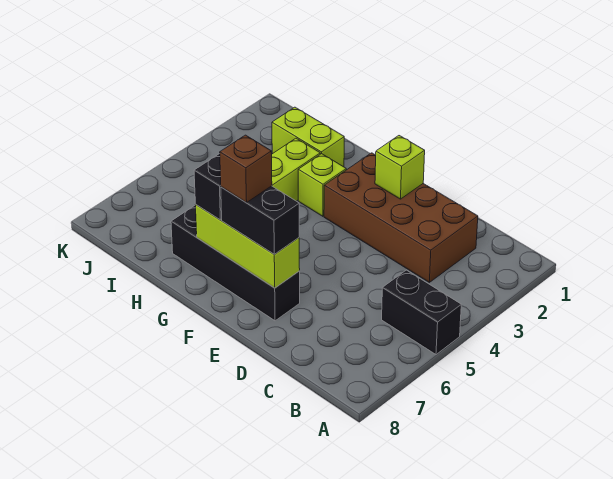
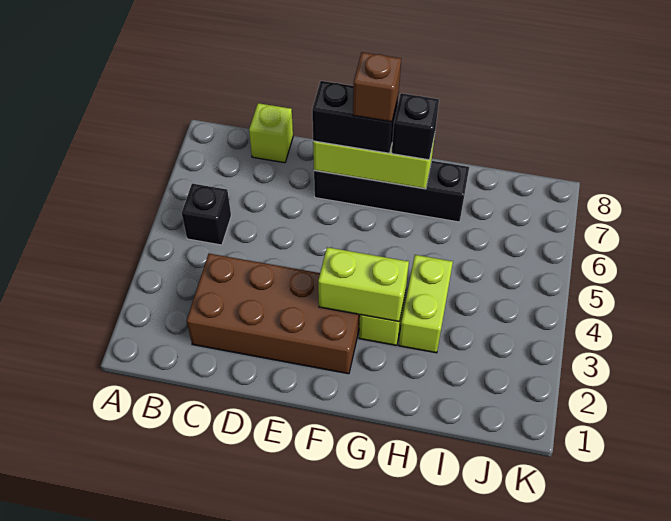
black brick A5:B5 level 1 -> black brick B5 level 1
lime brick E2 level 2 -> lime brick C8 level 1
lime brick H2:I2 level 1 -> lime brick F3:G3 level 2

